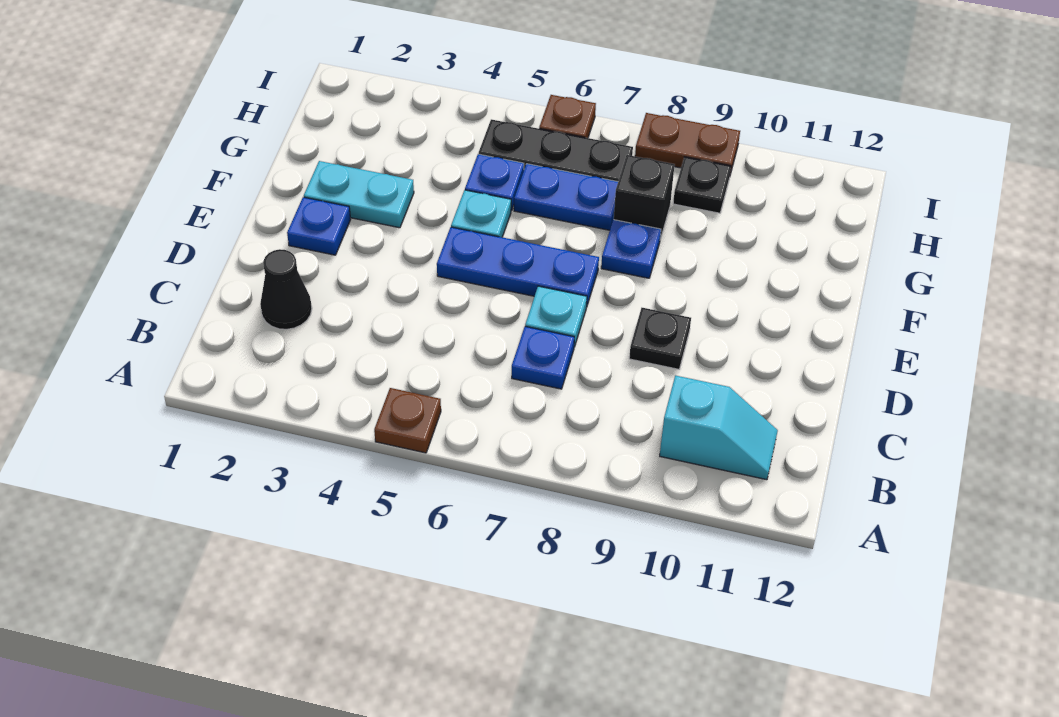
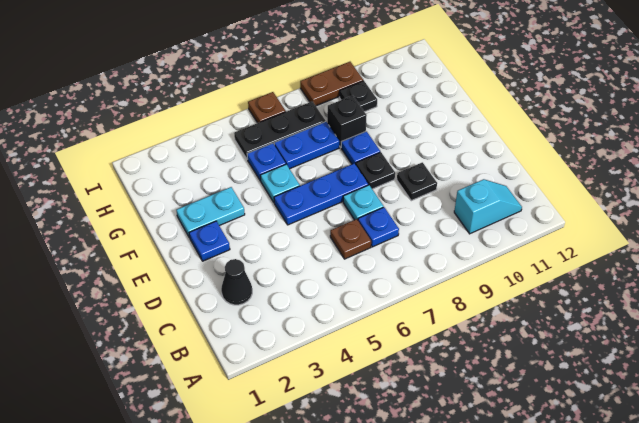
brown plate A5 level 1 -> brown plate C6 level 1
none -> black plate E8 level 1

